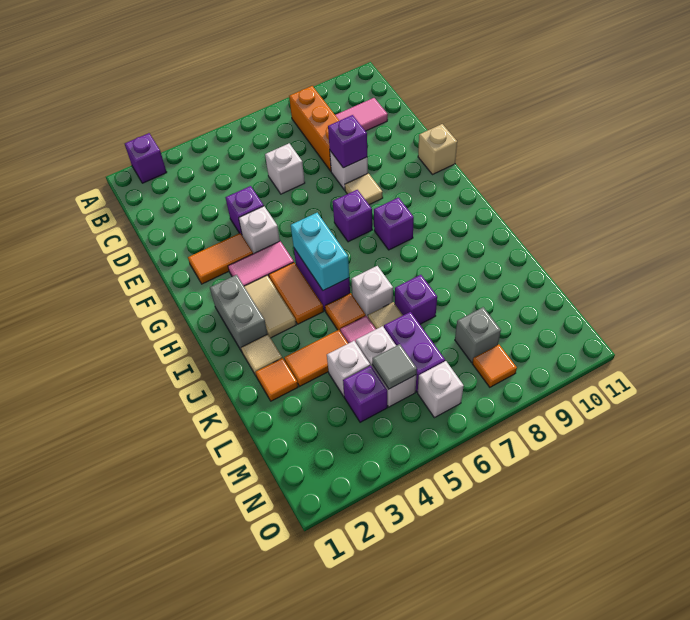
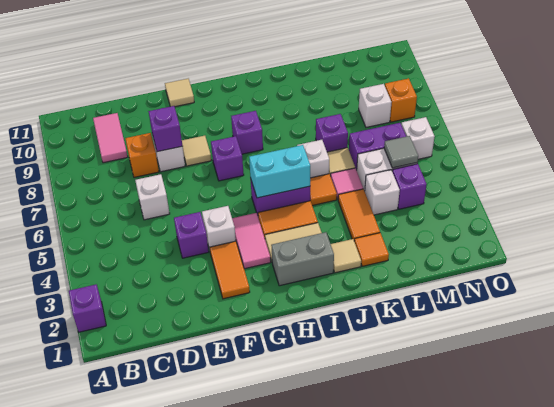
orange brick B8:D8 level 1 -> orange brick D8 level 1
tan brick F11 level 1 -> tan tile F11 level 1
grey brick M8 level 1 -> white brick M8 level 1
orange tile N8 level 1 -> orange brick N8 level 1

